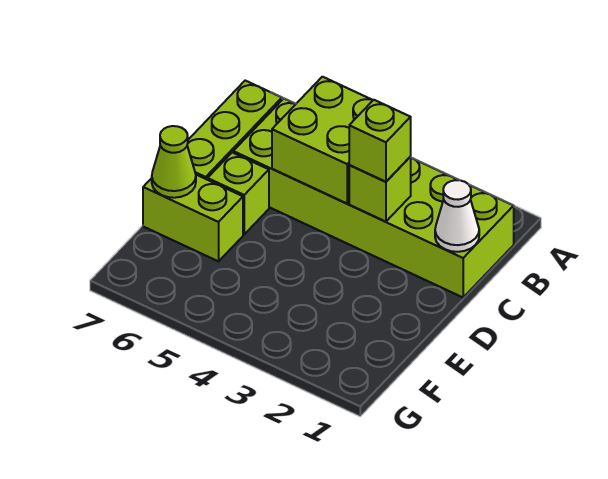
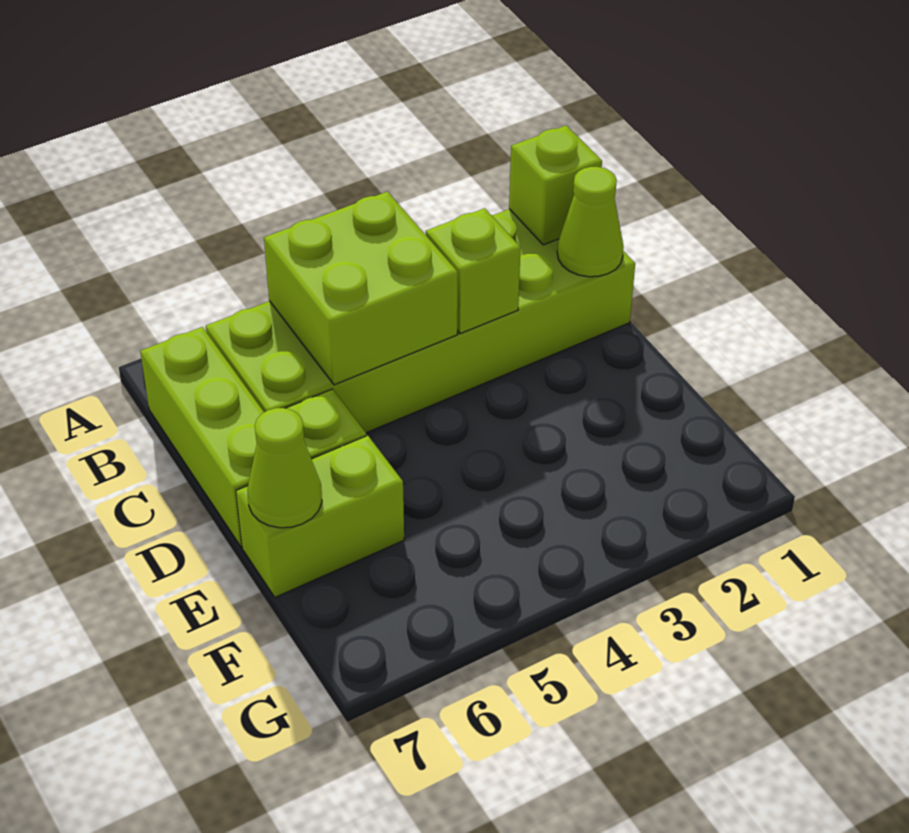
white cone C1 level 2 -> lime cone C1 level 2
lime brick C3 level 3 -> lime brick B1 level 2

